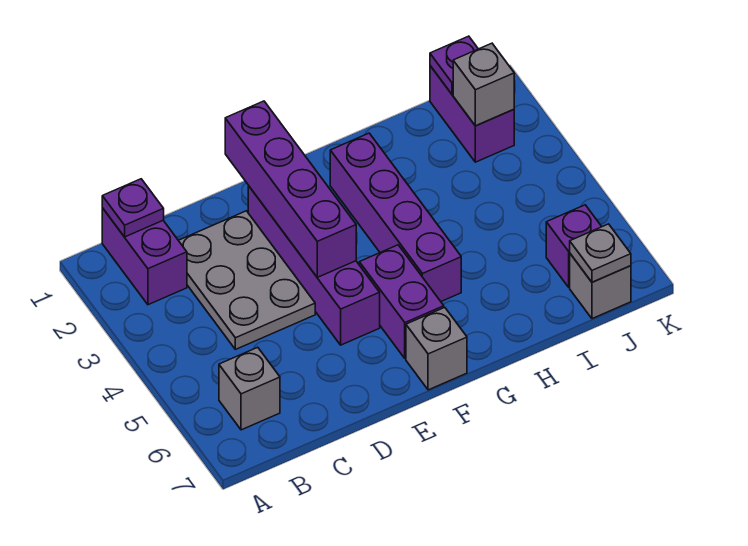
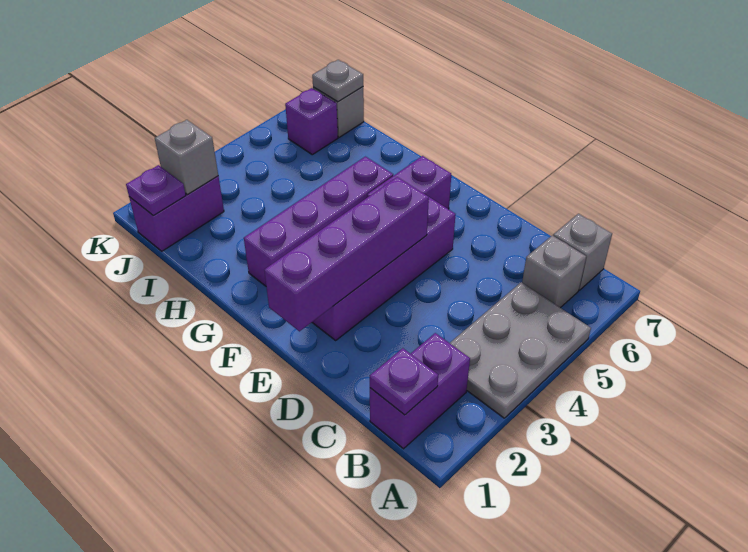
grey plate C2:D4 level 1 -> grey plate A3:B5 level 1
grey brick F7 level 1 -> grey brick B7 level 1

